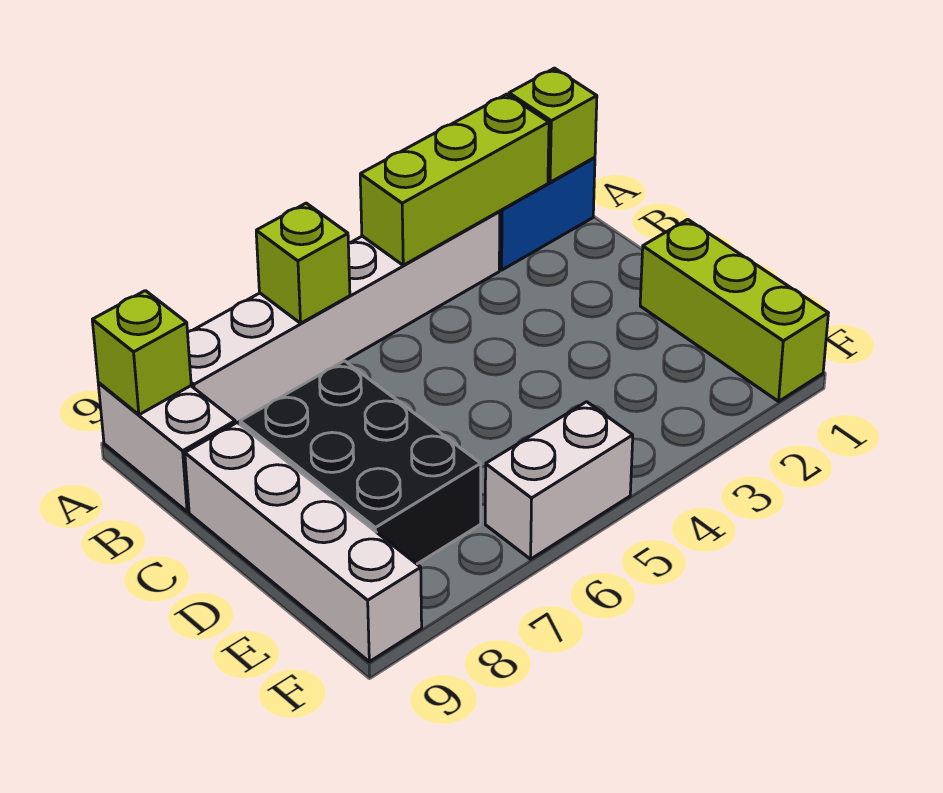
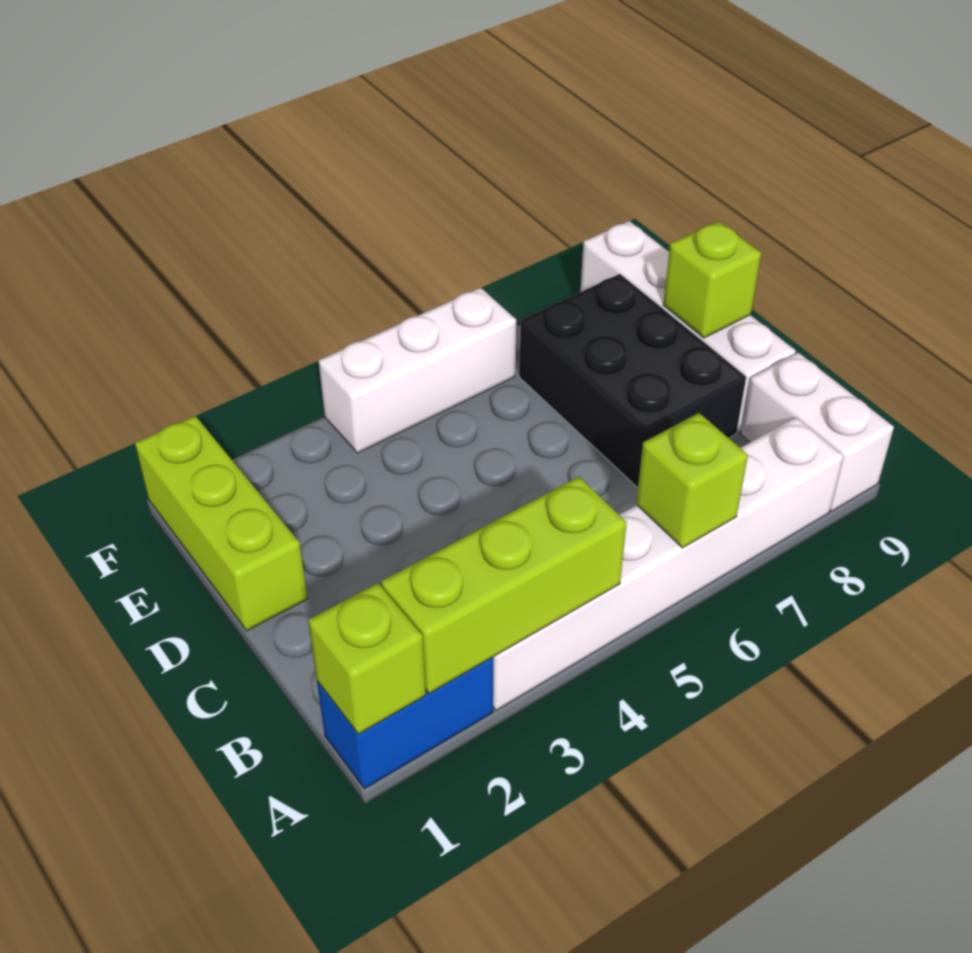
lime brick A9 level 2 -> lime brick D9 level 2
white brick F5:F6 level 1 -> white brick F4:F6 level 1

